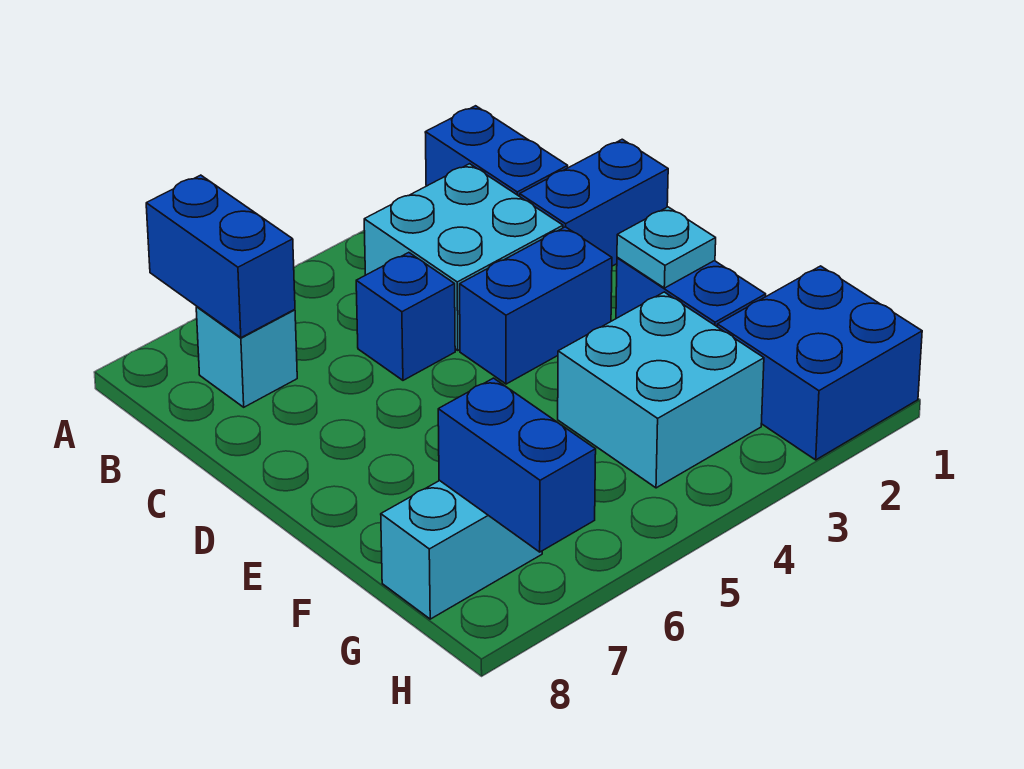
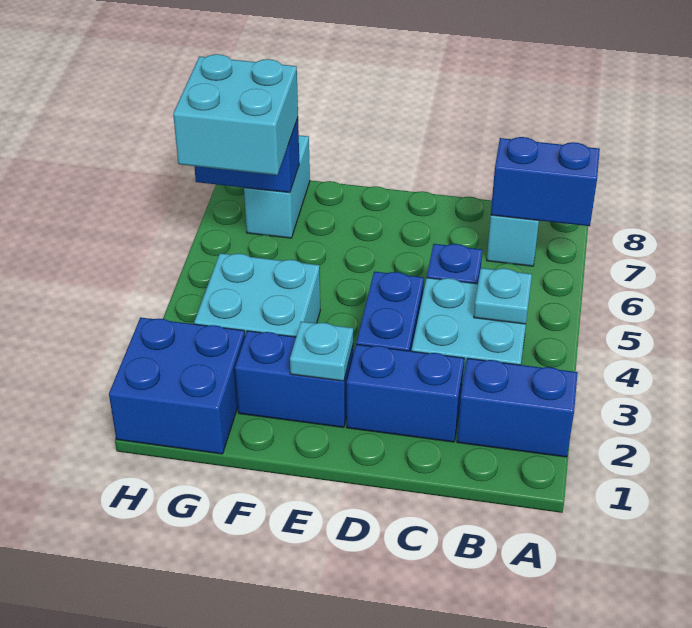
none -> cyan plate B4 level 2
blue brick C1:C2 level 1 -> blue brick C2:D2 level 1
none -> cyan brick G6:H7 level 3

